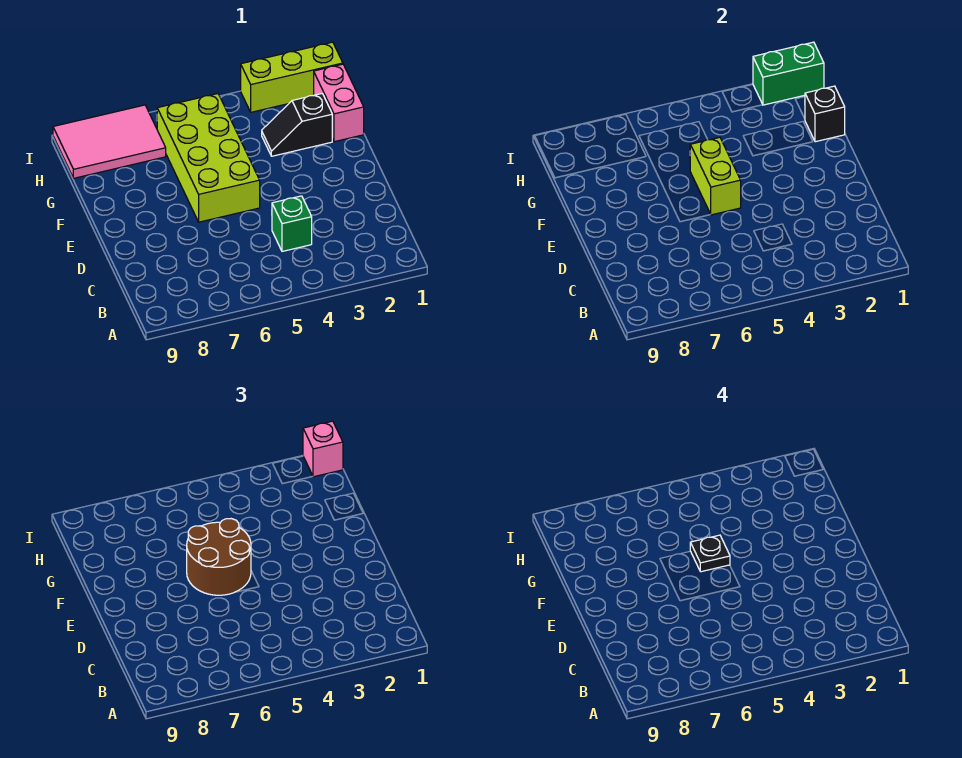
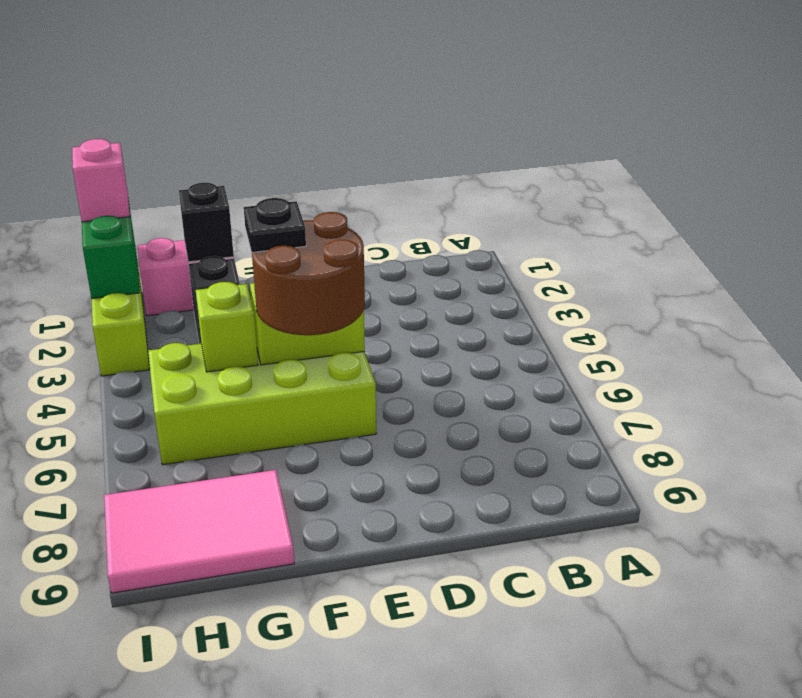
green brick C4 level 1 -> none
none -> lime brick G5 level 2
pink tile H7:I9 level 1 -> pink tile G8:I9 level 1

